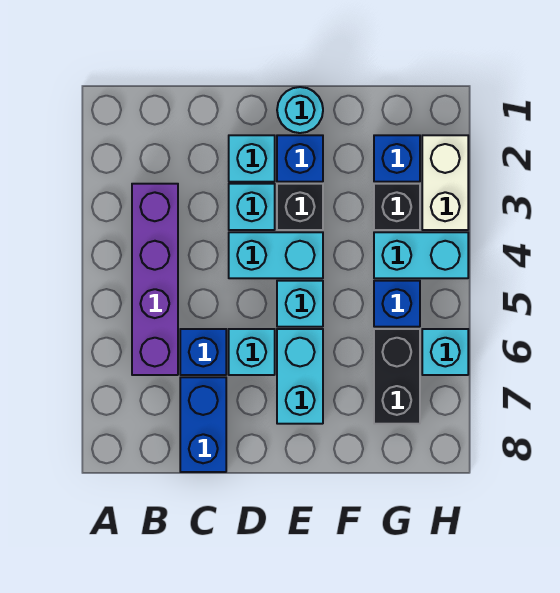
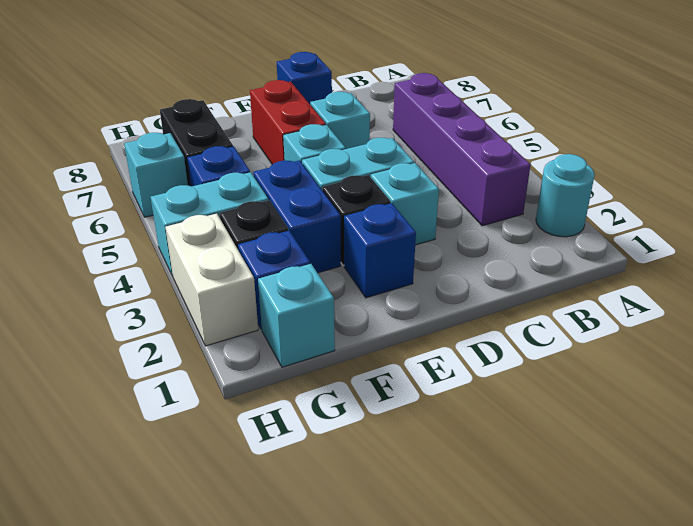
blue brick C6 level 1 -> blue brick D8 level 1
blue brick C7:C8 level 1 -> blue brick F3:F4 level 1
cyan brick D2 level 1 -> cyan brick G1 level 1
cyan round brick E1 level 1 -> cyan round brick A2 level 1
cyan brick E6:E7 level 1 -> red brick E6:E7 level 1

